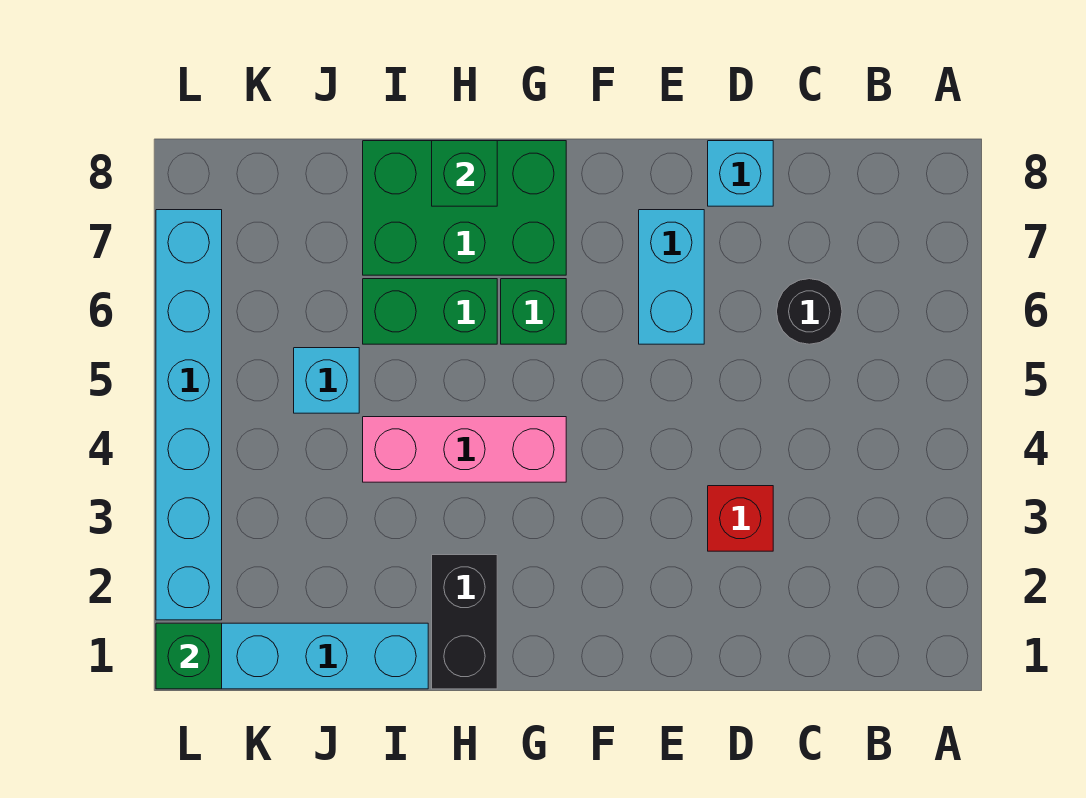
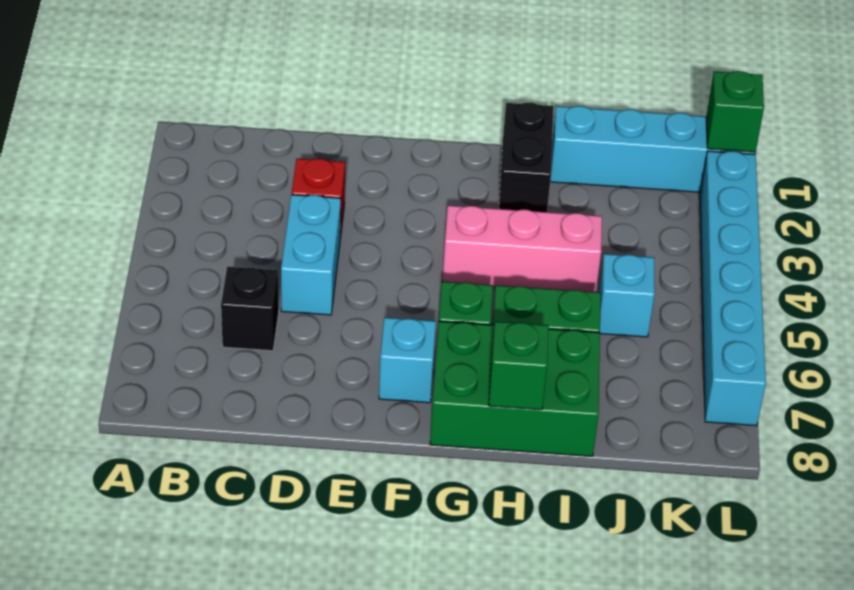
black round brick C6 level 1 -> black brick C6 level 1
cyan brick D8 level 1 -> cyan brick F7 level 1
cyan brick E6:E7 level 1 -> cyan brick D4:D5 level 1

